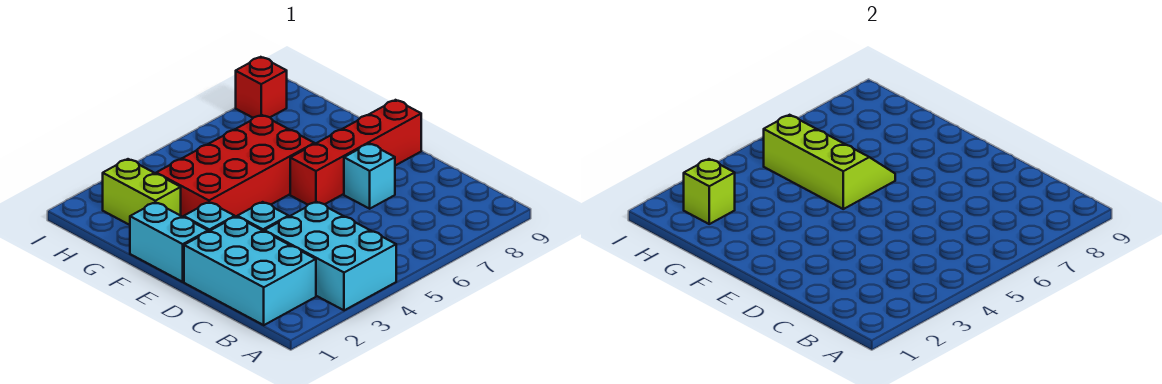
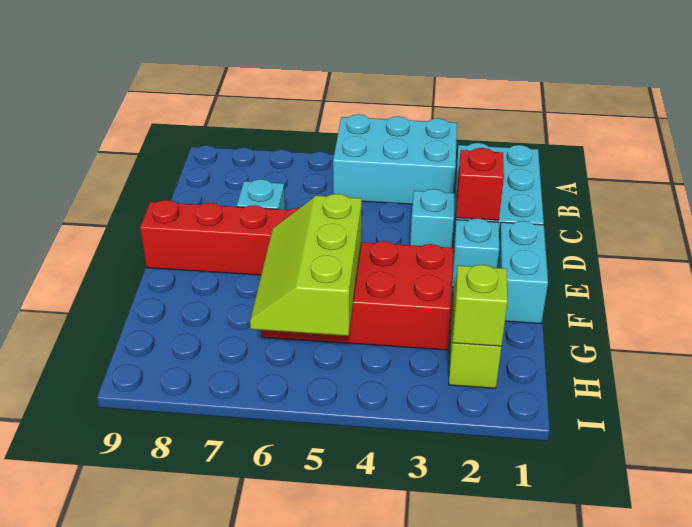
cyan brick A3:C4 level 1 -> cyan brick A3:B5 level 1
red brick I8 level 1 -> red brick D2 level 2

